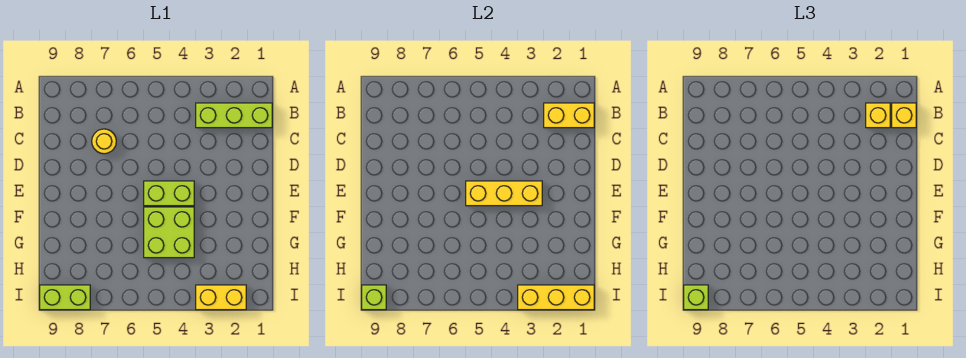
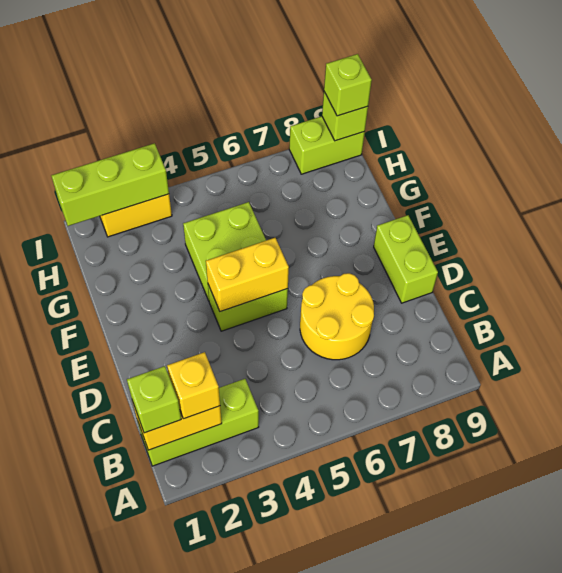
yellow brick B1 level 3 -> lime brick B1 level 3
yellow round brick C7 level 1 -> yellow round brick C6:D7 level 1
none -> lime brick D9:E9 level 1
yellow brick E3:E5 level 2 -> yellow brick E4:E5 level 2
yellow brick I1:I3 level 2 -> lime brick I1:I3 level 2

